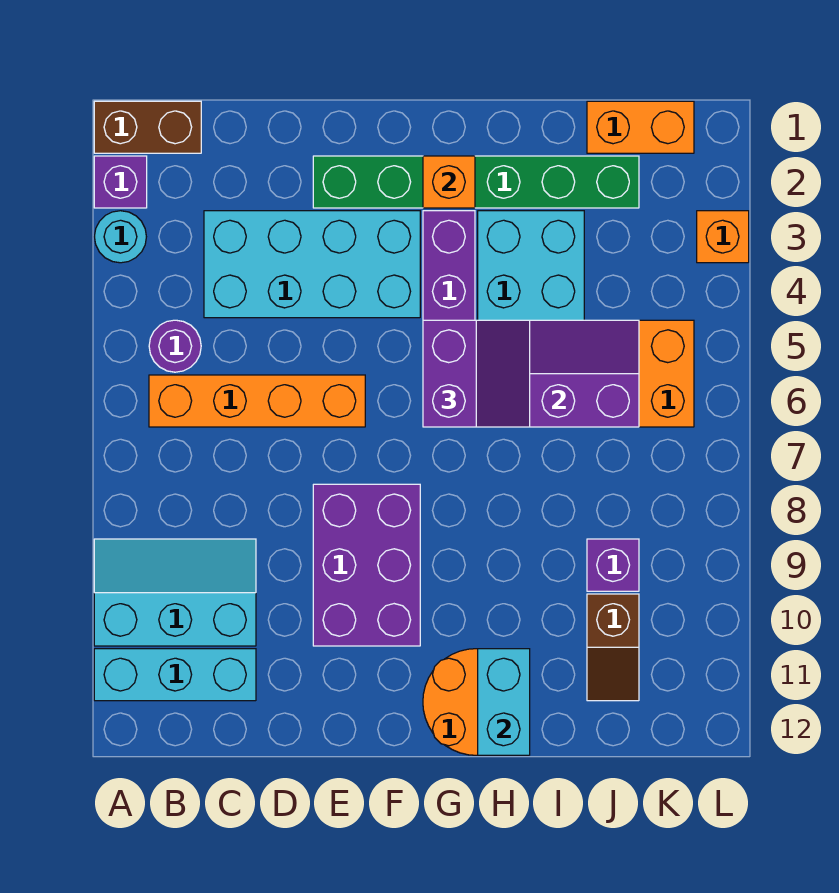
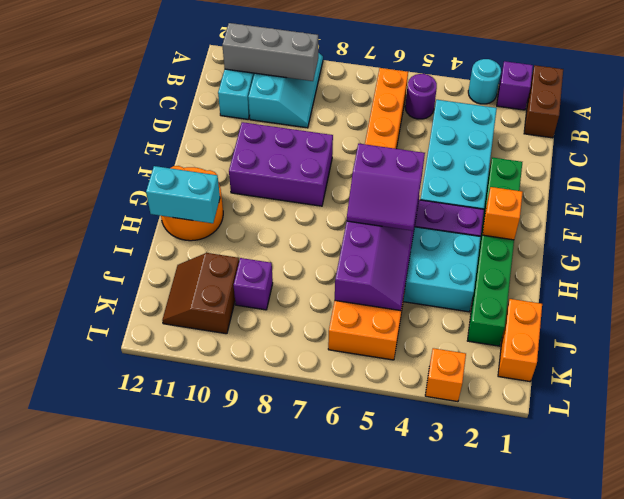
none -> grey brick B9:B11 level 2
brown slope J10:J11 level 1 top 10 -> brown slope J10:K11 level 1 top 10

